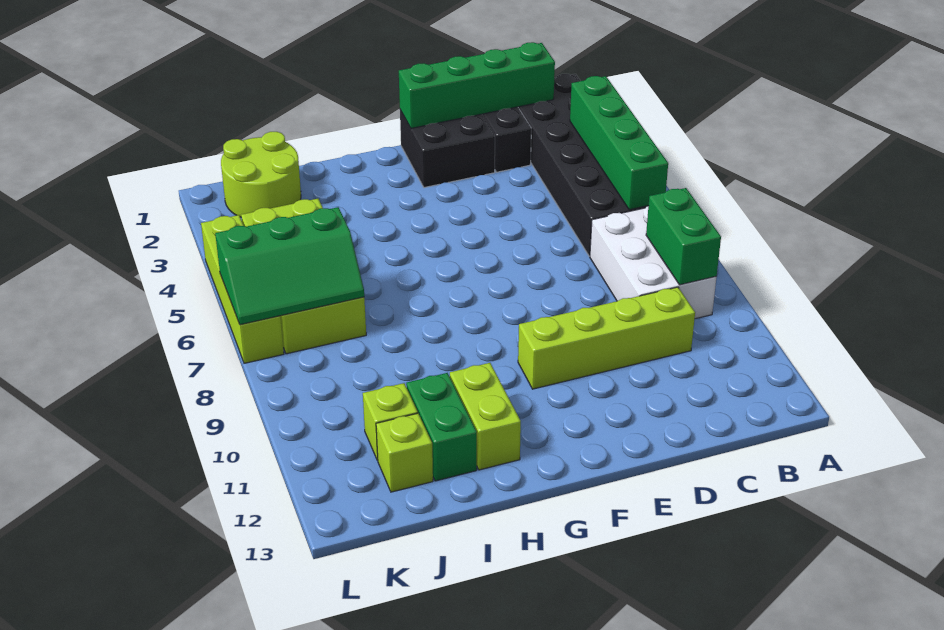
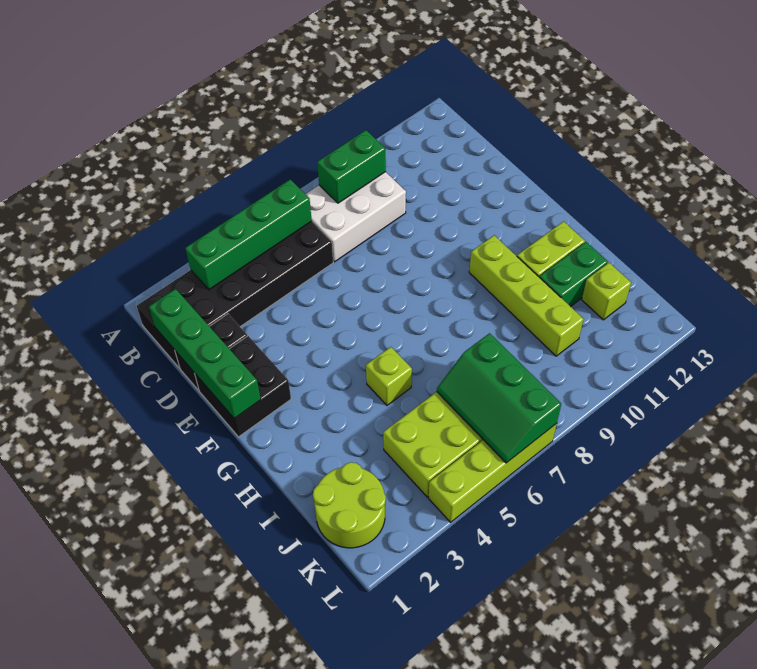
lime brick C10:F10 level 1 -> lime brick G10:J10 level 1
green slope J6:L7 level 2 top 6 -> green slope J6:L7 level 2 top 7
lime brick J11 level 1 -> lime brick H5 level 1

